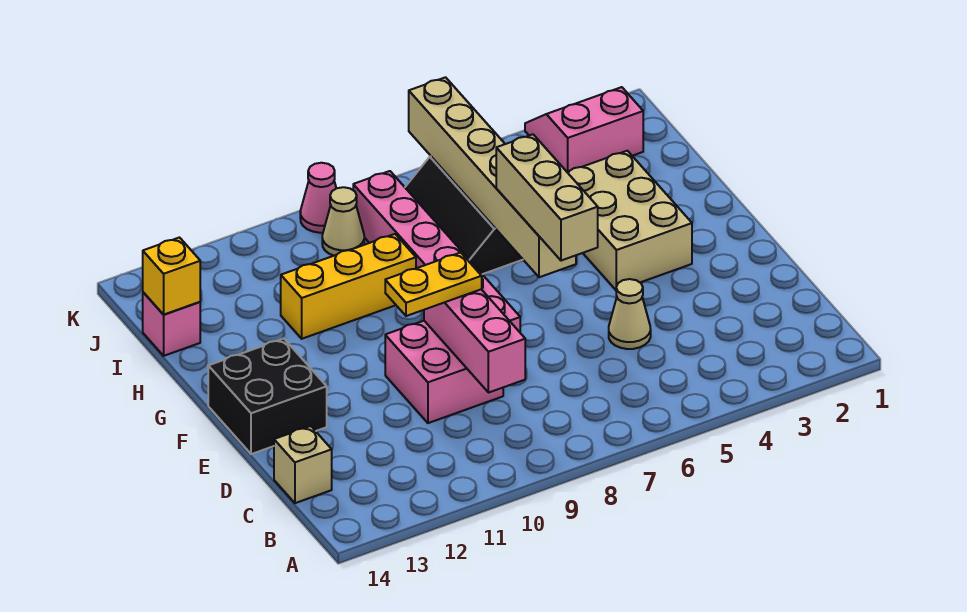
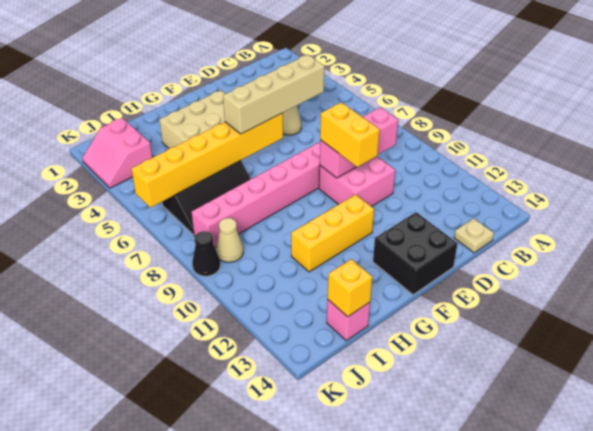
tan brick C14 level 1 -> tan plate C14 level 1
tan brick E6:G6 level 3 -> tan brick D6:G6 level 3
yellow plate E9:E10 level 3 -> yellow brick E9:E10 level 3
tan brick F6:K6 level 2 -> yellow brick F6:K6 level 2
yellow brick H9:H11 level 1 -> yellow brick F11:H11 level 1
pink cone K9 level 1 -> black cone K9 level 1

